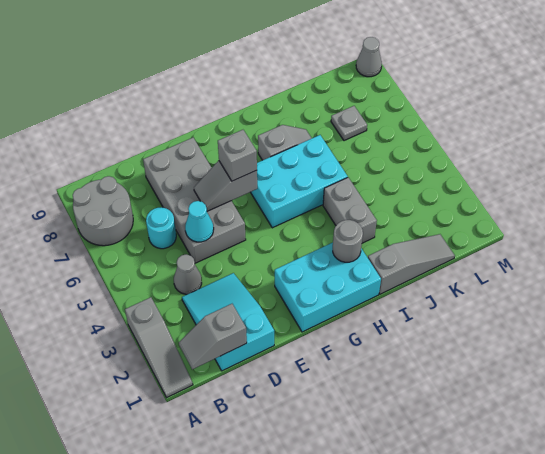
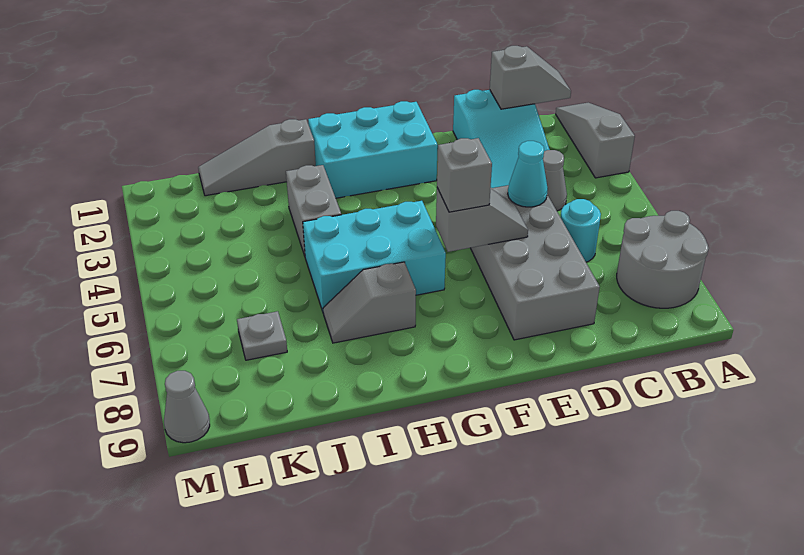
grey round brick H2 level 2 -> none

